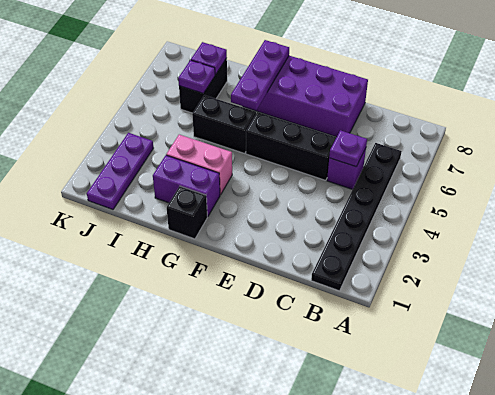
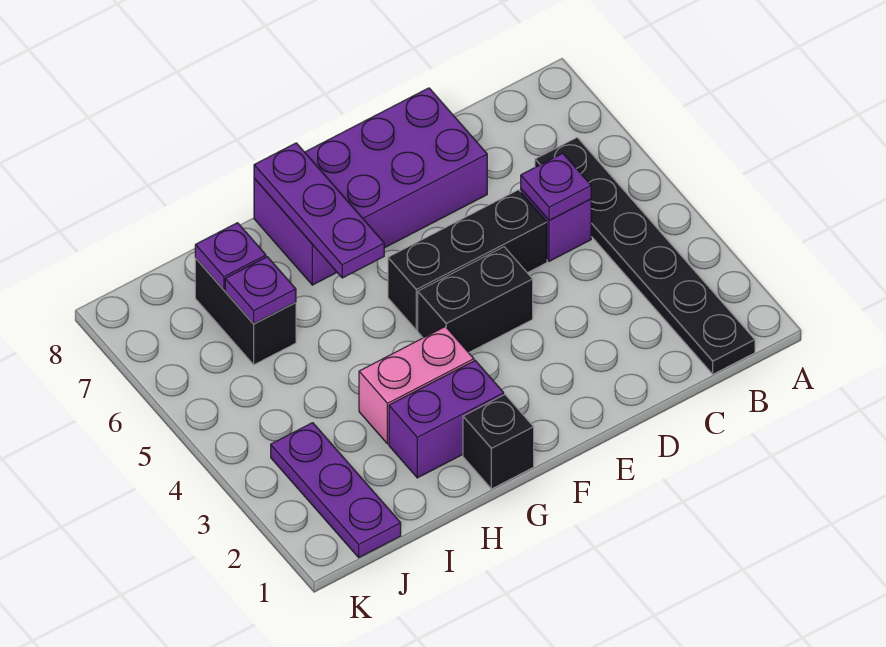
black brick G5:H5 level 1 -> black brick E4:F4 level 1

